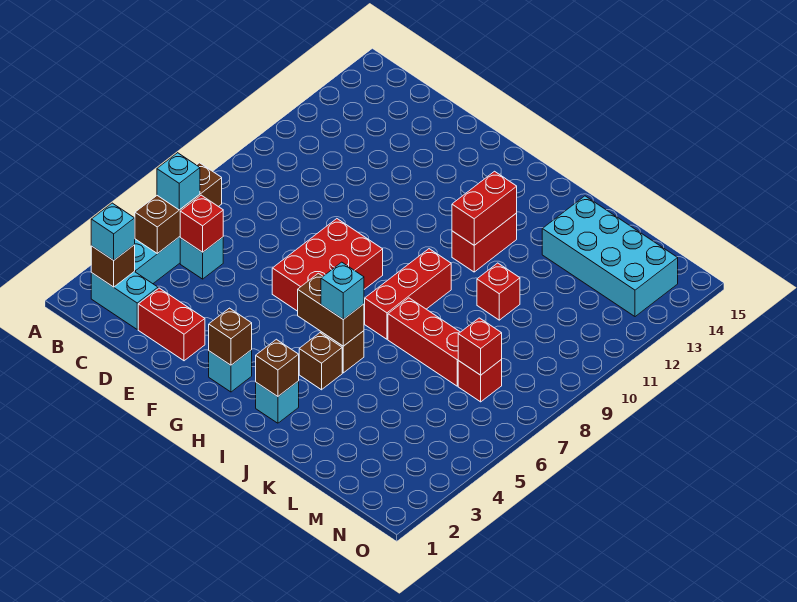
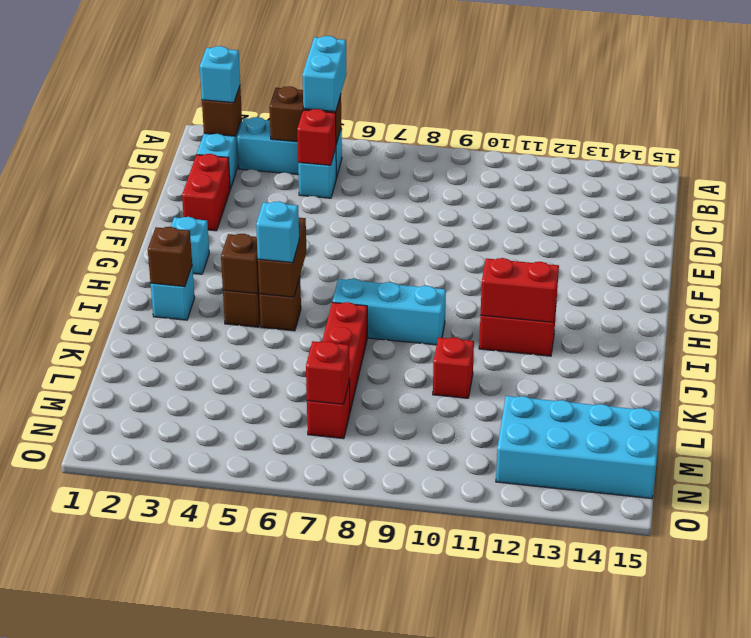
brown brick B4:B6 level 2 -> brown brick B4:B5 level 2
cyan brick B5 level 3 -> cyan brick A5:B5 level 3
red brick F6:G8 level 1 -> none
brown brick G2 level 2 -> brown brick I4 level 2
red brick I7:I9 level 1 -> cyan brick I7:I9 level 1
cyan brick K13:N14 level 1 -> cyan brick M12:N15 level 1

